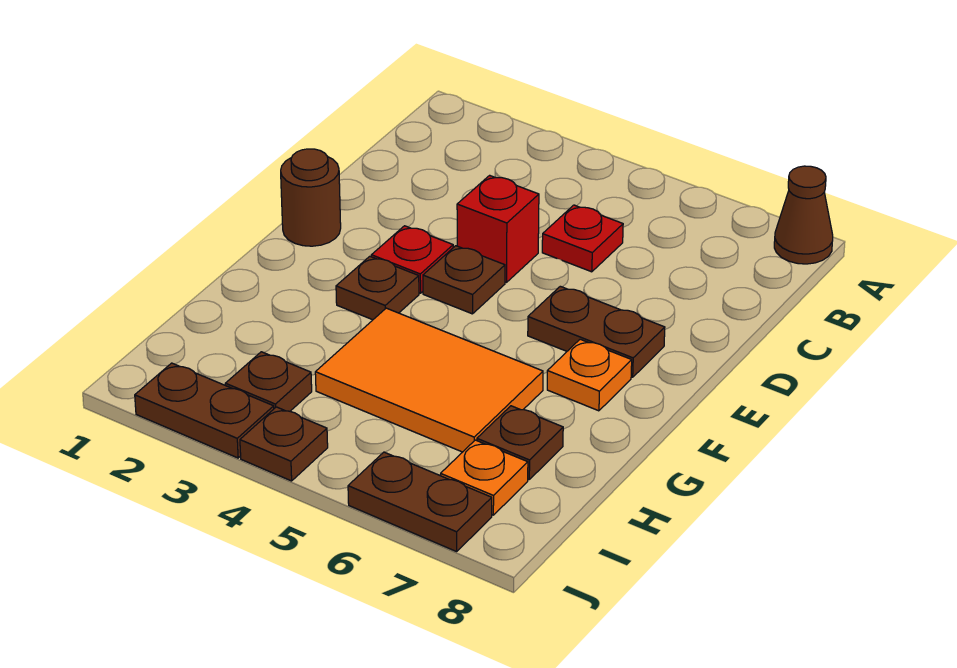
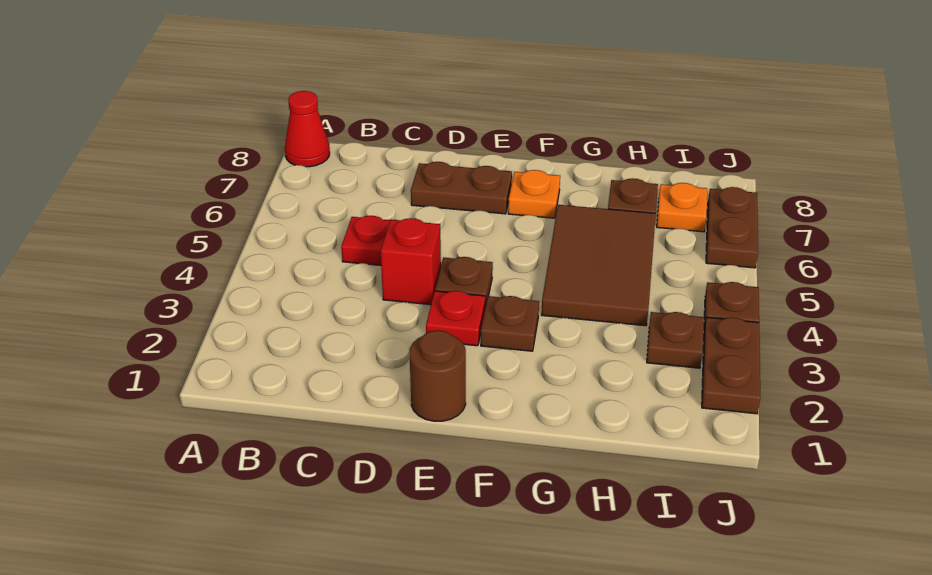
brown cone A8 level 1 -> red cone A8 level 1
brown plate E6:E7 level 1 -> brown plate D7:E7 level 1
orange tile G4:H6 level 1 -> brown tile G4:H6 level 1

